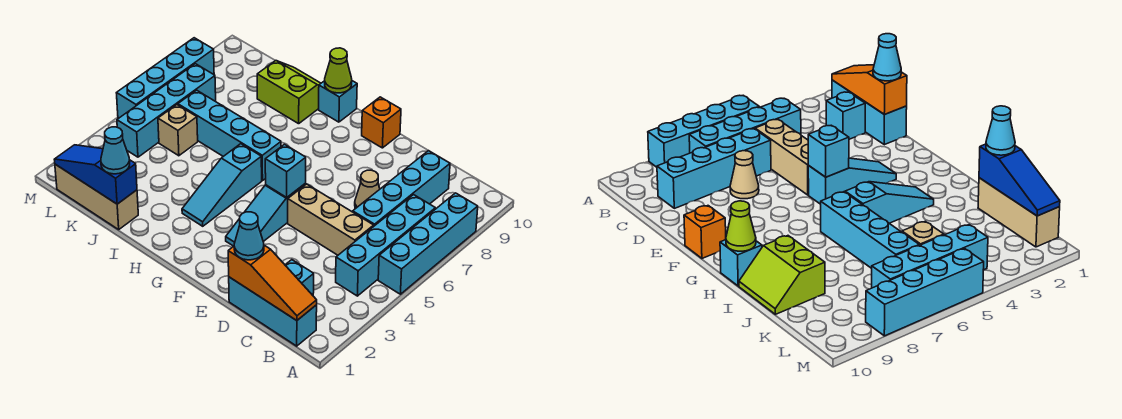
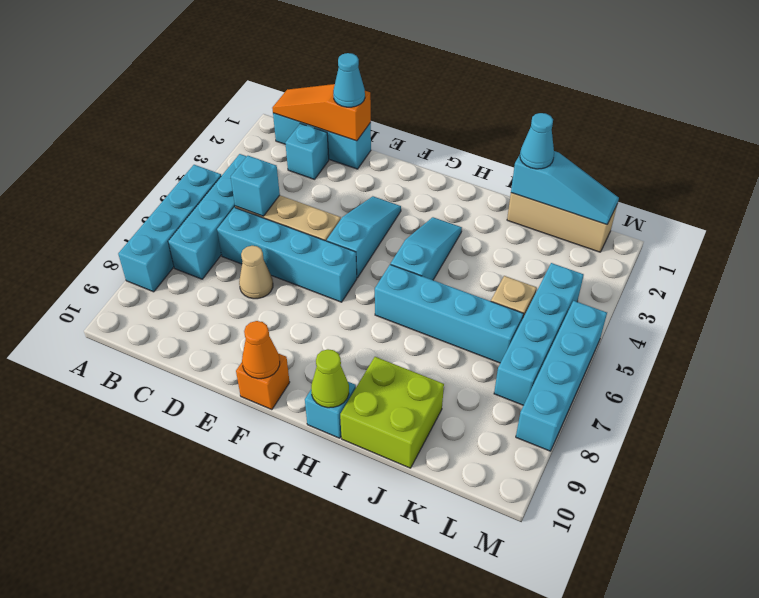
cyan brick C6:C9 level 1 -> cyan brick C6:F6 level 1
cyan brick F5 level 2 -> cyan brick C5 level 2
none -> orange cone F10 level 2
lime slope I9:J10 level 1 top 9 -> lime brick I9:J10 level 1
blue slope J1:L1 level 2 top J -> cyan slope J1:L1 level 2 top J

